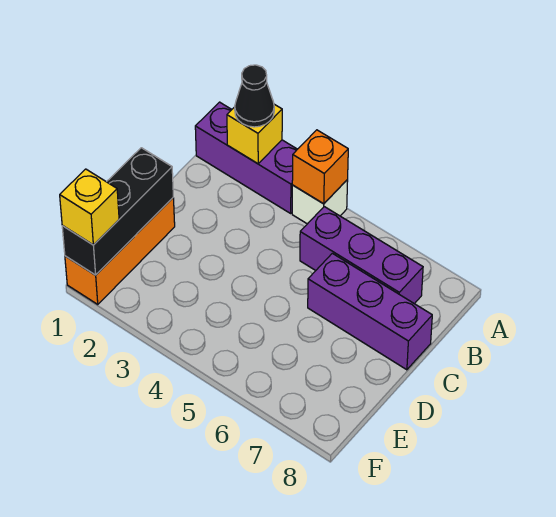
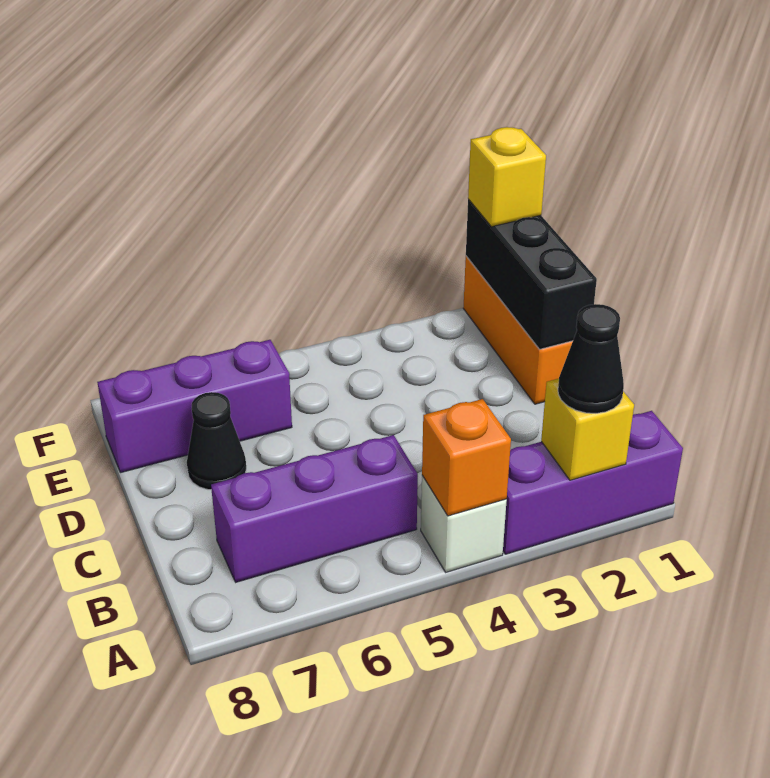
purple brick C6:C8 level 1 -> purple brick E6:E8 level 1
none -> black cone D7 level 1

